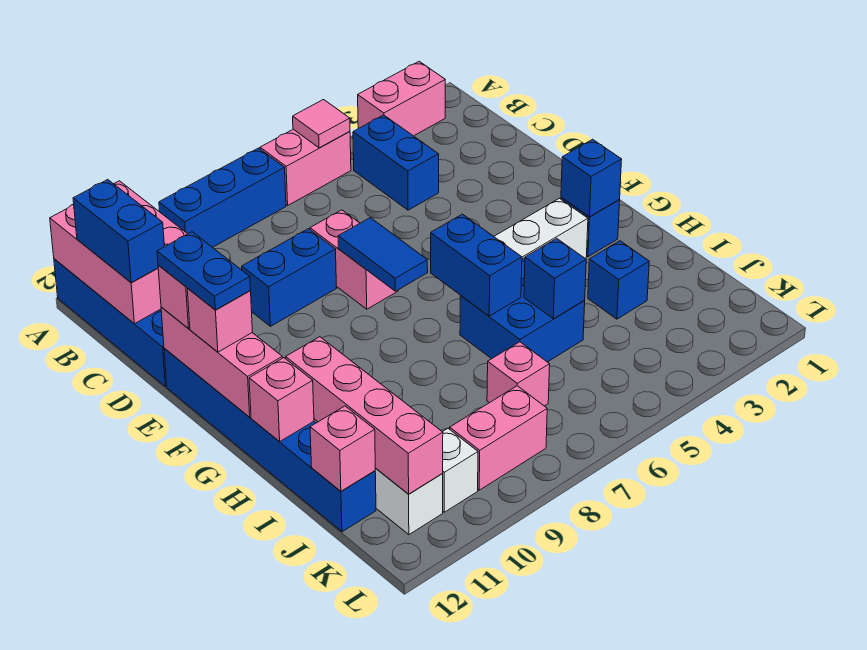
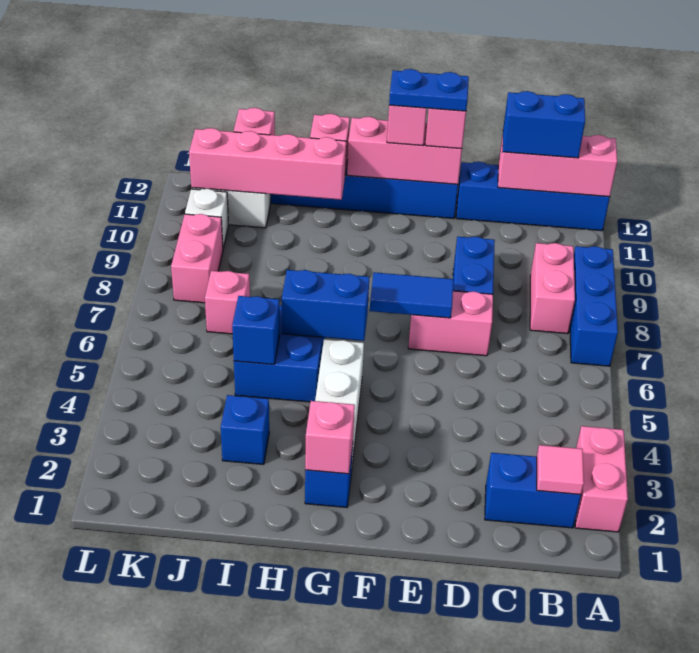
pink brick A5:A6 level 1 -> pink brick B8:B9 level 1
pink tile A5 level 2 -> pink tile B2 level 2
pink brick A11:C12 level 2 -> pink brick A12:C12 level 2
blue brick B4:C4 level 1 -> blue brick B2:C2 level 1
blue brick G2 level 2 -> pink brick G2 level 2

